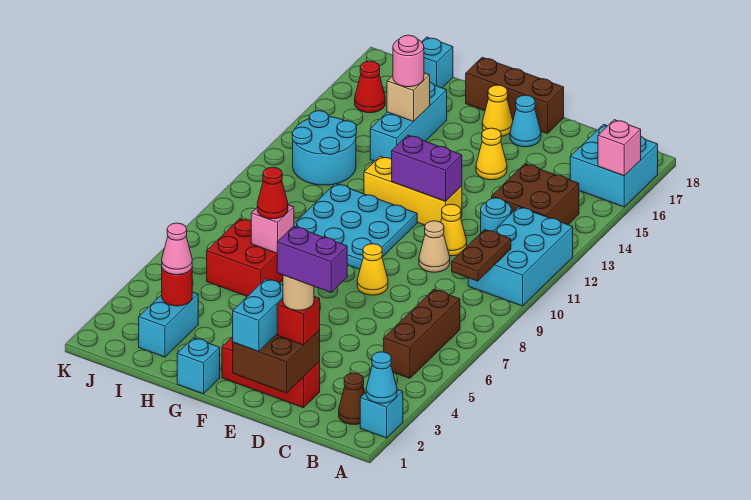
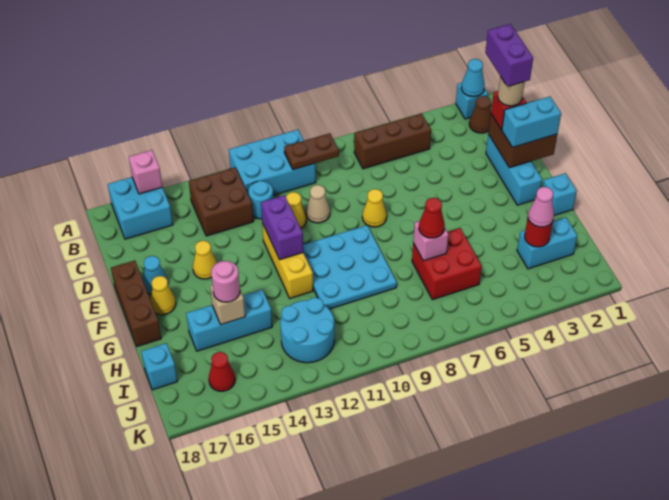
red brick D2:F2 level 1 -> cyan brick D2:F2 level 1

